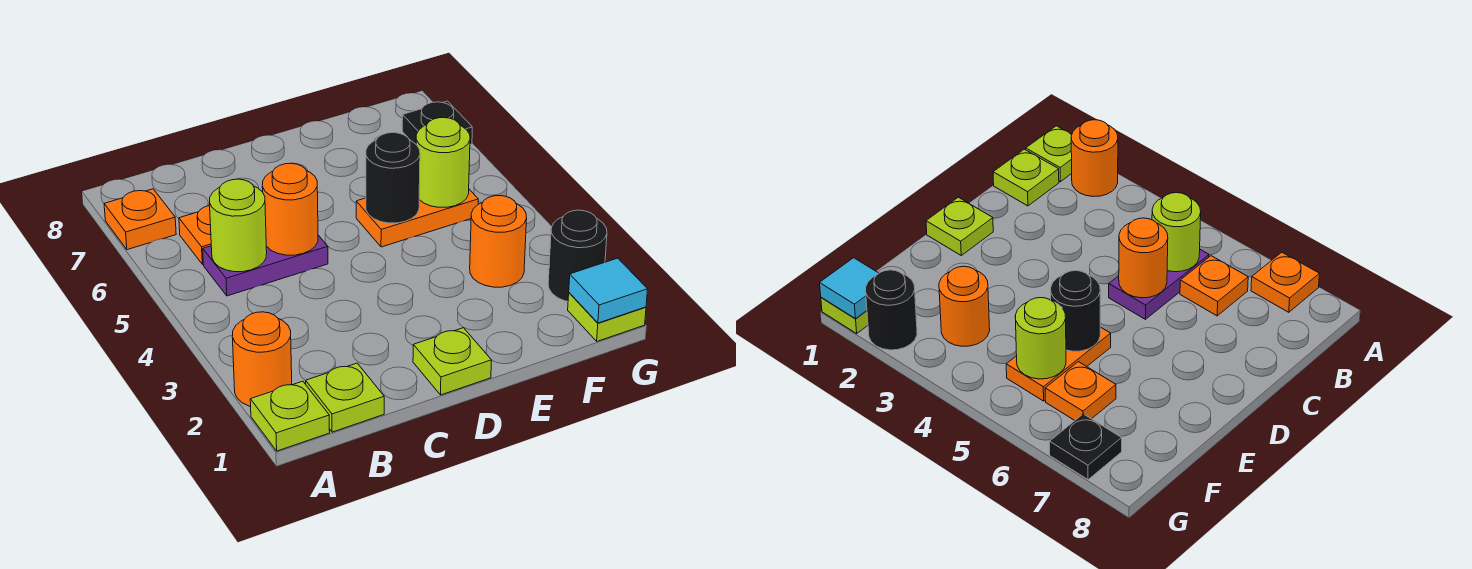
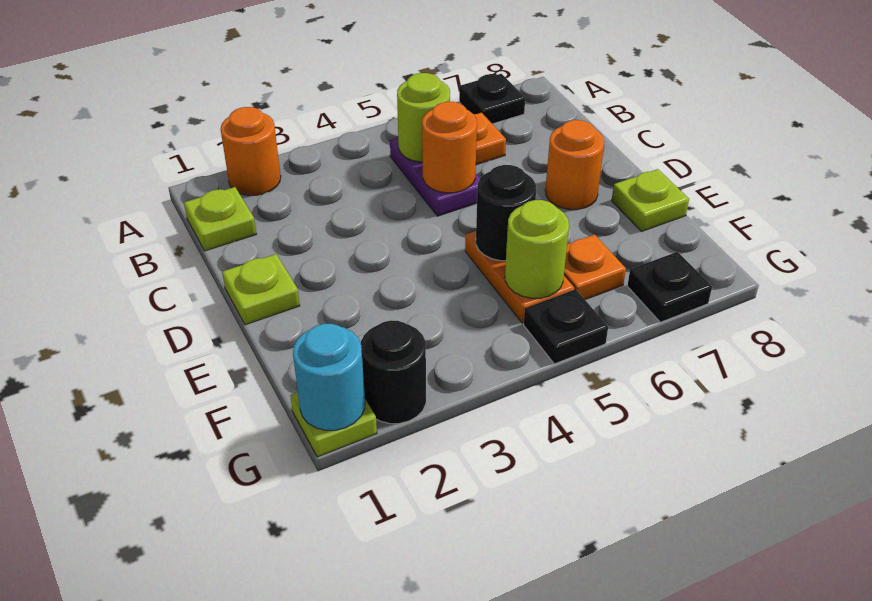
lime plate A1 level 1 -> lime plate E8 level 1
orange plate A7 level 1 -> black plate A7 level 1
orange round brick F3 level 1 -> orange round brick D7 level 1
cyan tile G1 level 2 -> cyan round brick G1 level 2
none -> black plate G5 level 1

